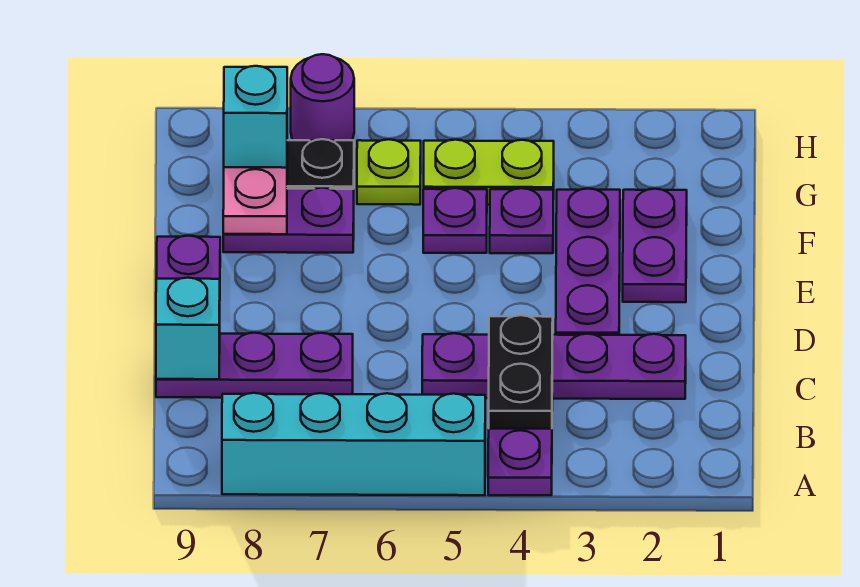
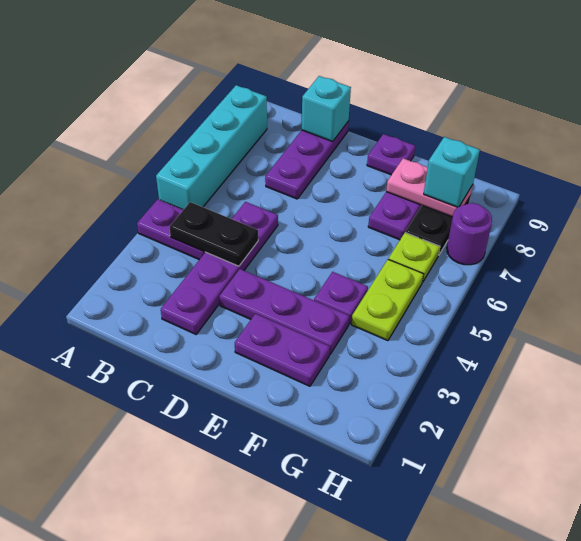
purple plate F5 level 1 -> none

